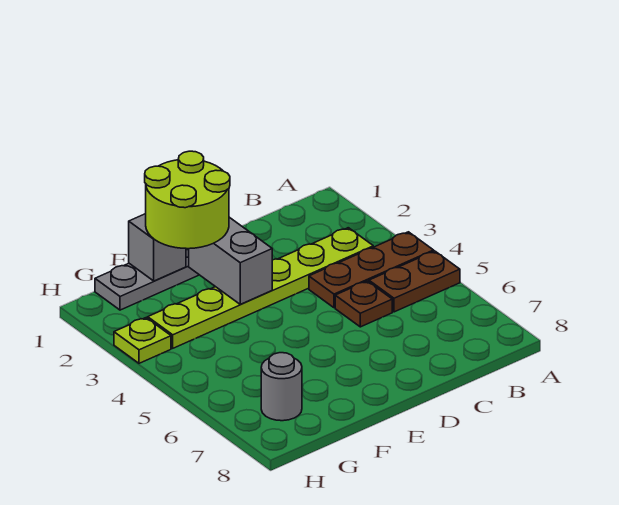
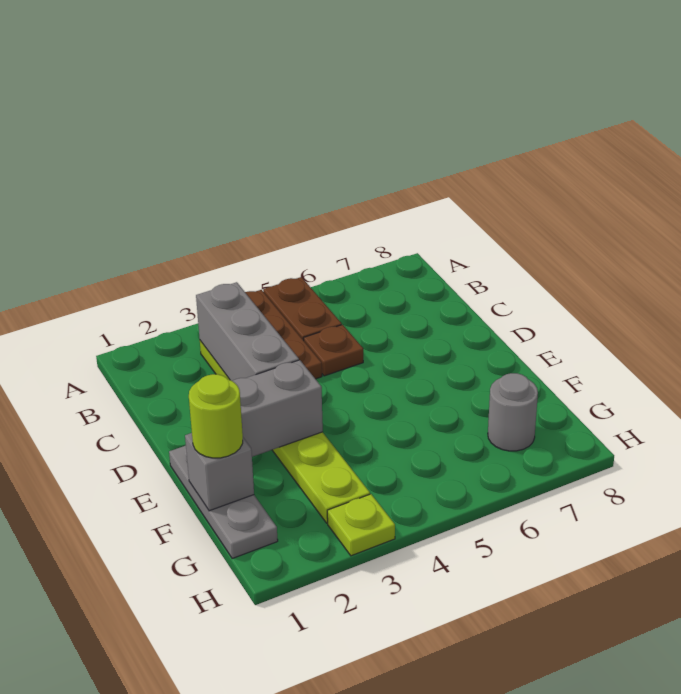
none -> grey brick B3:D3 level 2
lime round brick E1:F2 level 3 -> lime round brick F1 level 3

